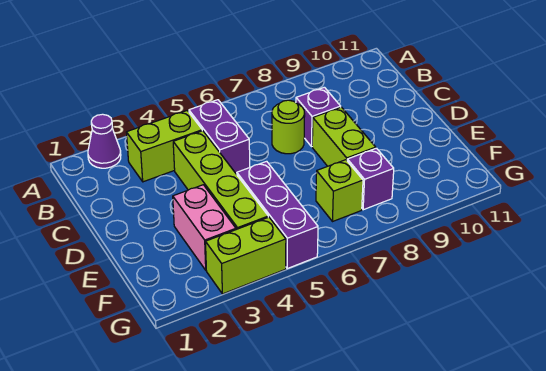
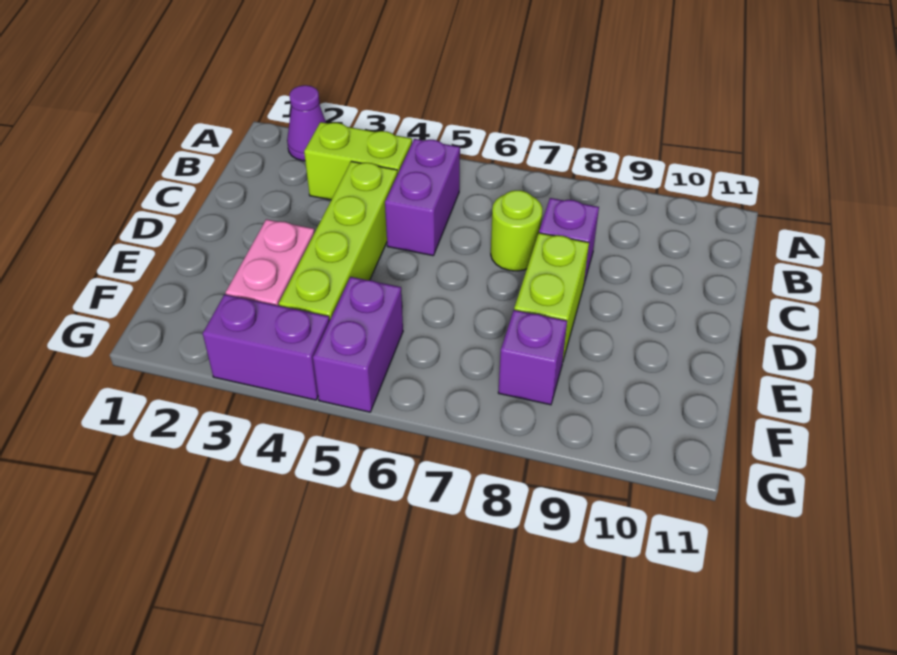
purple brick E5:G5 level 1 -> purple brick F5:G5 level 1
lime brick F7 level 1 -> none
lime brick G3:G4 level 1 -> purple brick G3:G4 level 1

